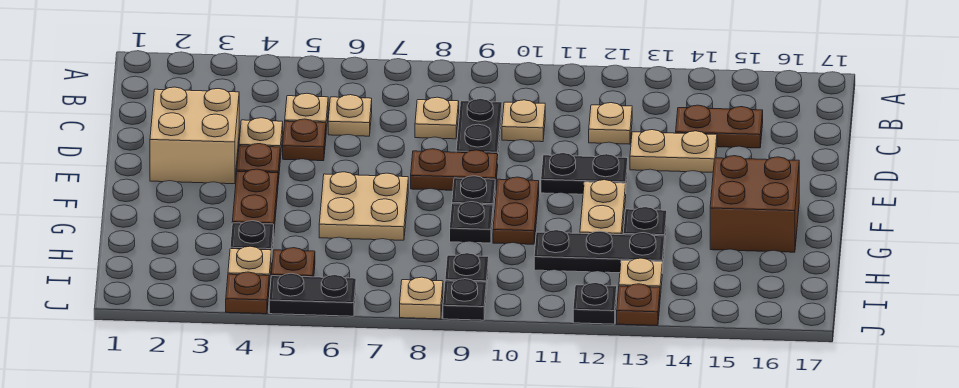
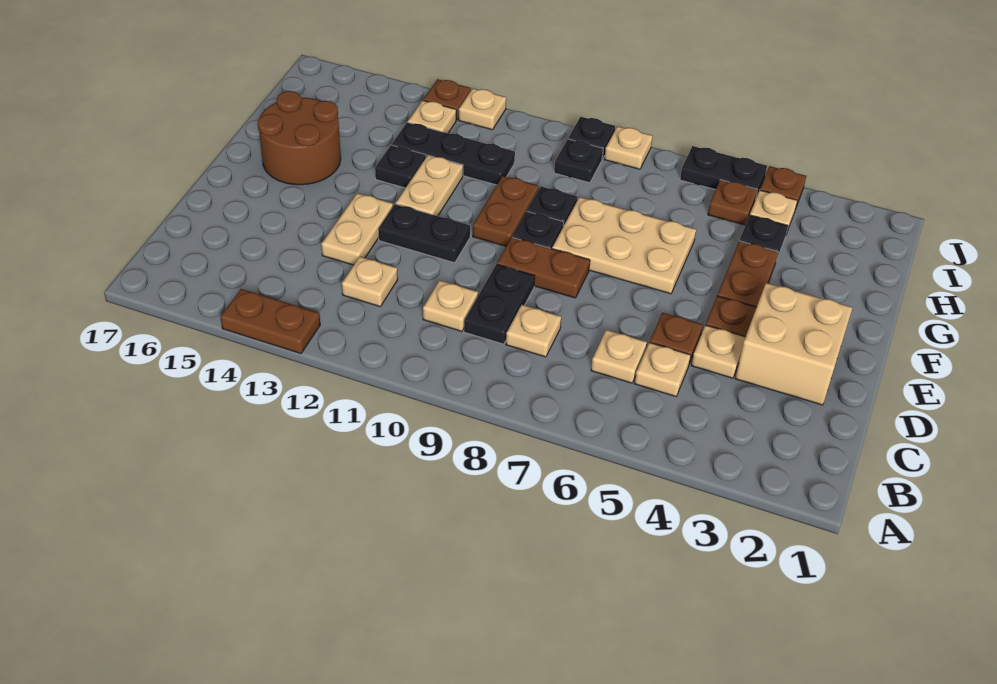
brown plate C14:C15 level 1 -> brown plate A13:A14 level 1
tan plate D13:D14 level 1 -> tan plate D13:E13 level 1
tan plate F6:G7 level 1 -> tan plate F6:G8 level 1
brown brick F15:G16 level 1 -> brown round brick F15:G16 level 1
black plate J12 level 1 -> tan plate J12 level 1

